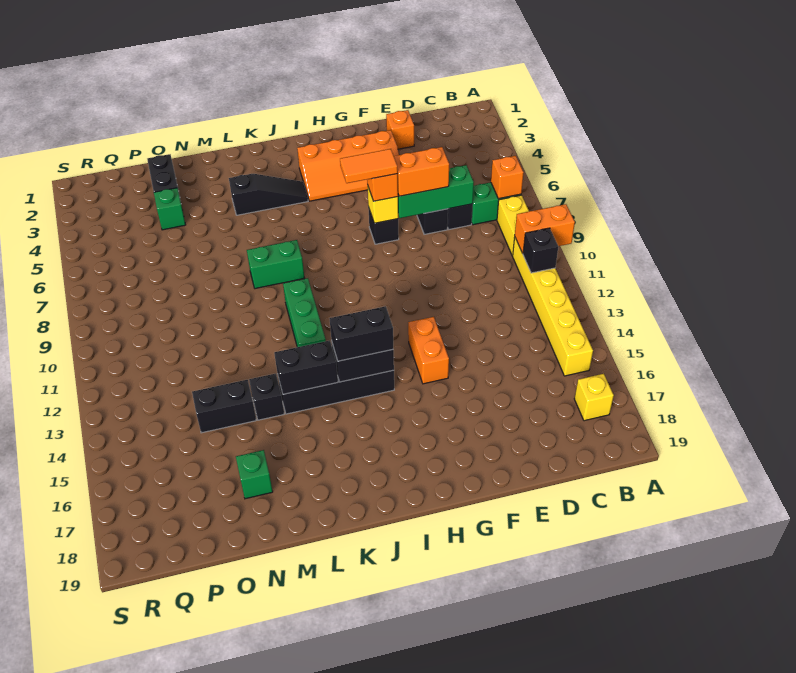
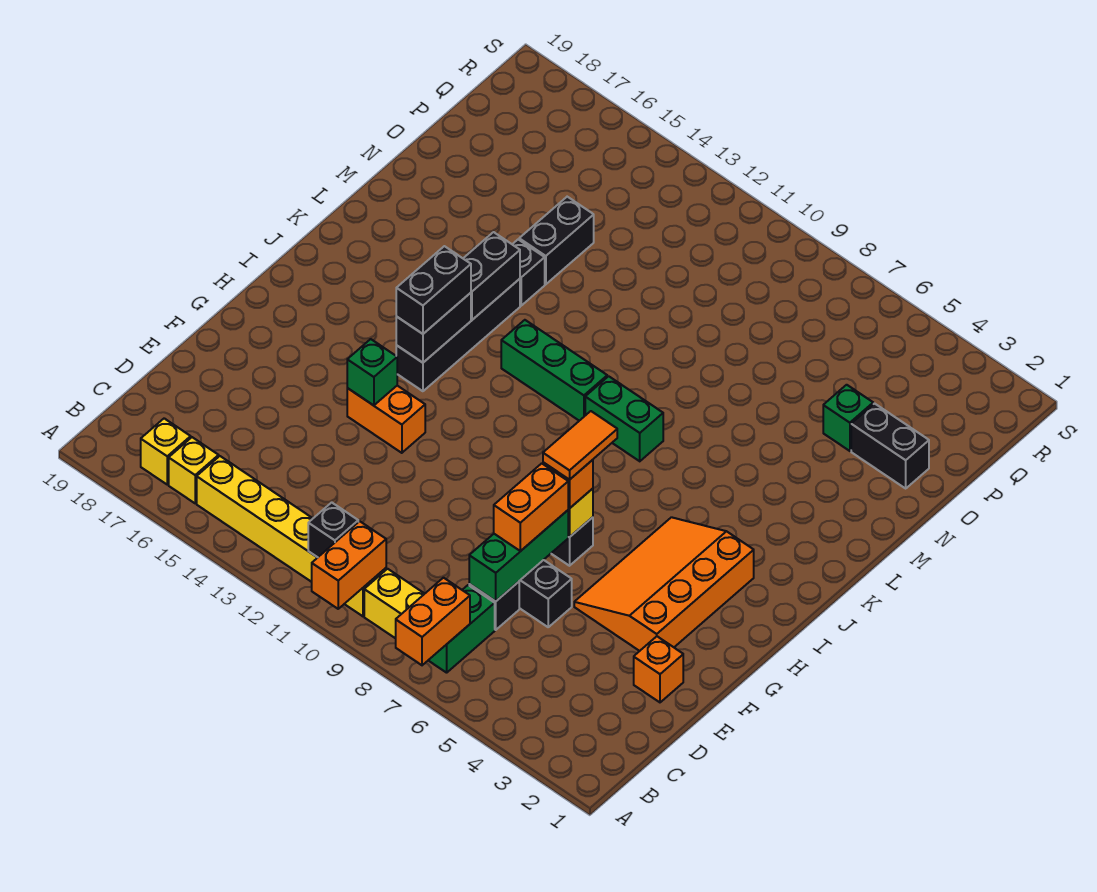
orange brick B7 level 2 -> orange brick A7:B7 level 2
none -> yellow brick B16 level 1
orange slope F3:I4 level 1 top 3 -> orange slope F3:I5 level 1 top 3
black slope J4:L4 level 1 top L -> none
green brick K8:L8 level 1 -> green brick K8:K9 level 1
green brick N17 level 1 -> green brick G14 level 2

